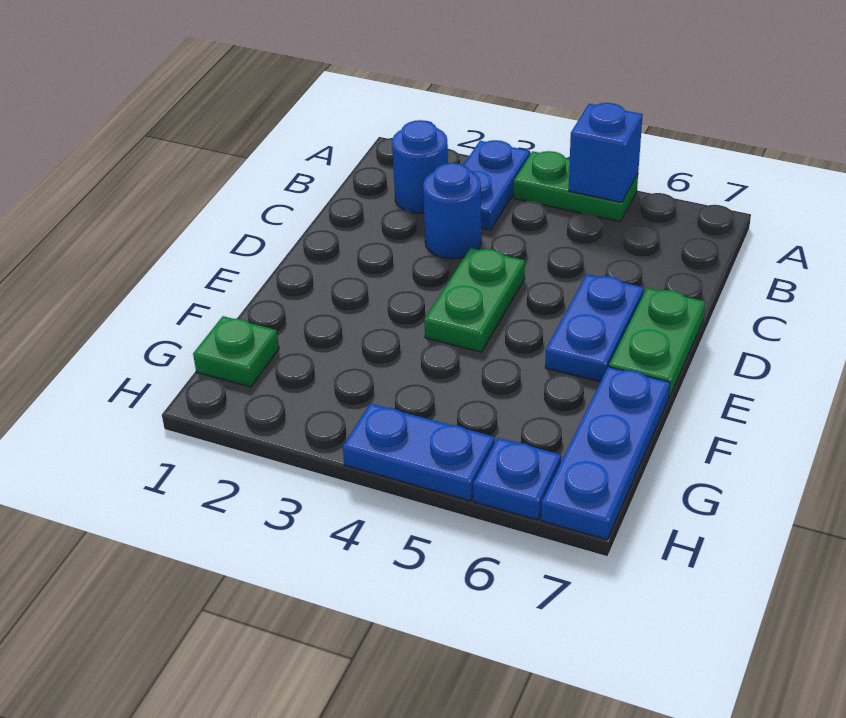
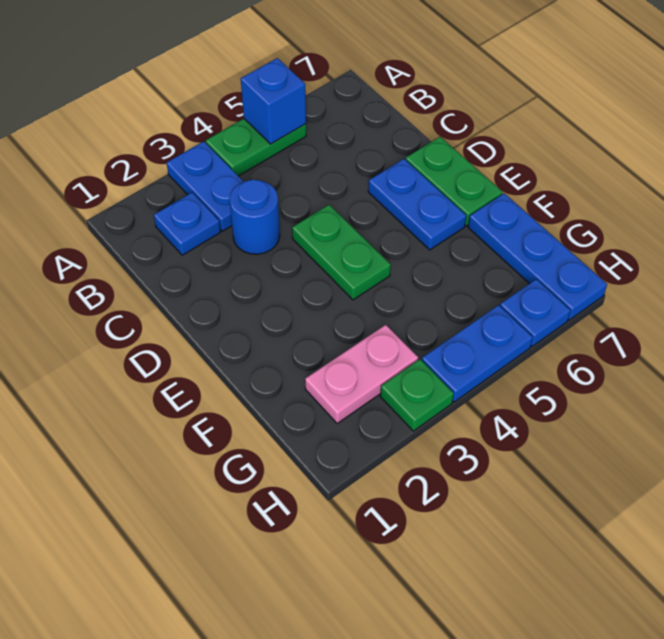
blue round brick B2 level 1 -> blue plate B2 level 1
green plate G1 level 1 -> green plate H3 level 1
none -> pink plate G2:G3 level 1

